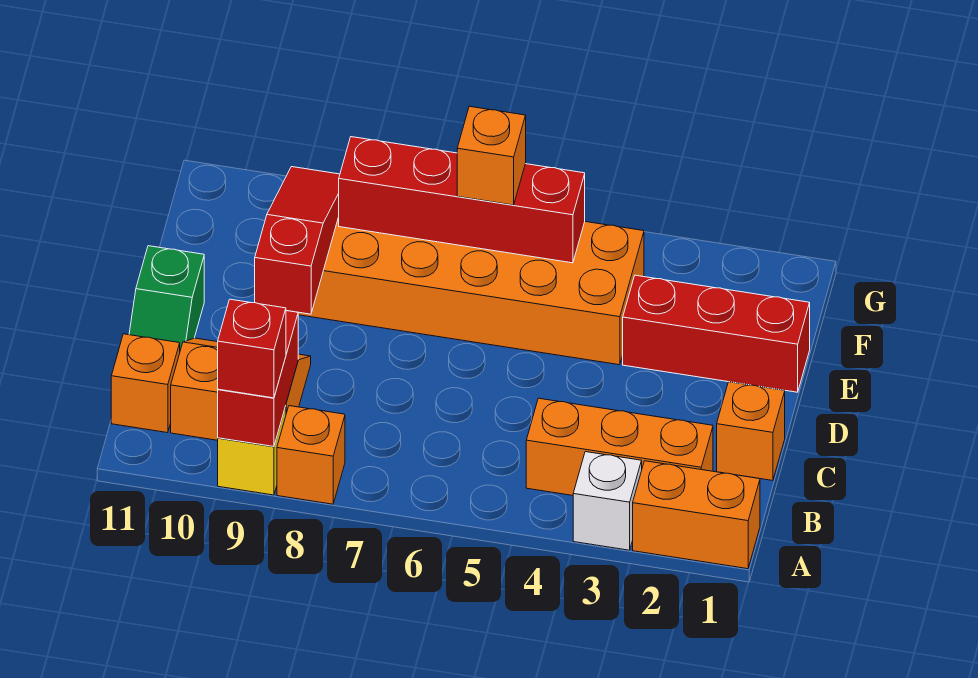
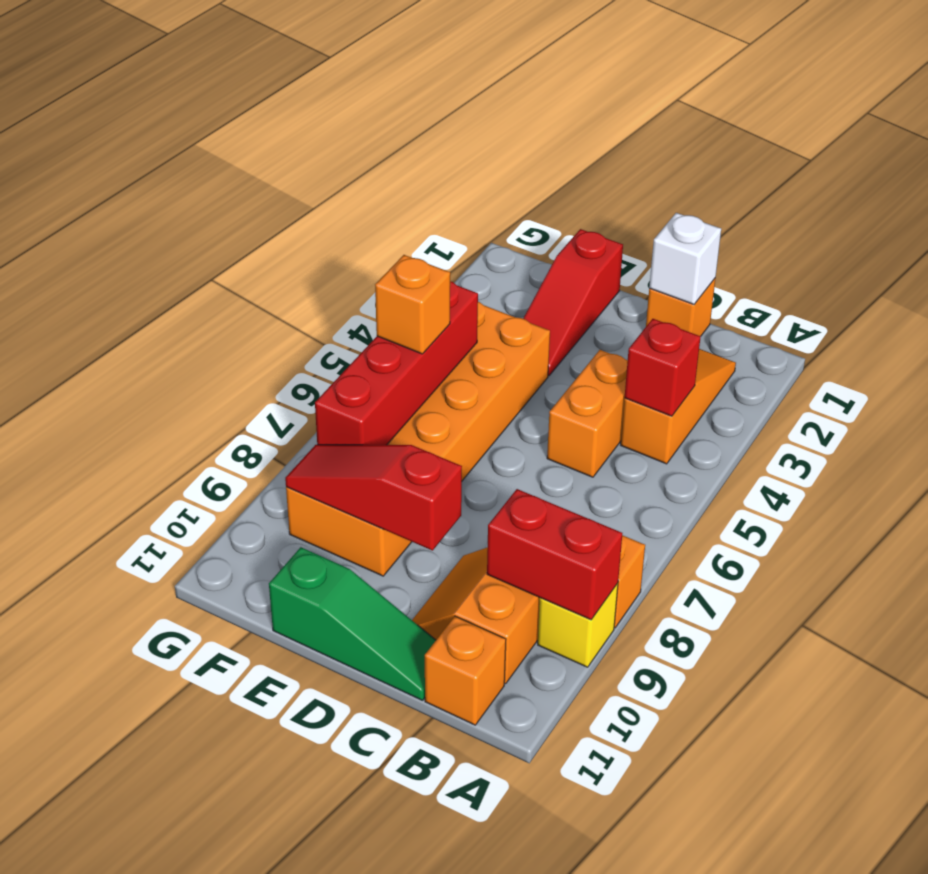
orange brick A1:A2 level 1 -> orange brick C4:C5 level 1
white brick A3 level 1 -> white brick C1 level 2
red brick A9 level 3 -> red brick B4 level 2
orange brick B2:B4 level 1 -> orange slope B2:B4 level 1 top 4
green slope C11:D11 level 1 top D -> green slope C11:E11 level 1 top E
red brick E1:E3 level 1 -> red slope E1:E3 level 1 top 1

